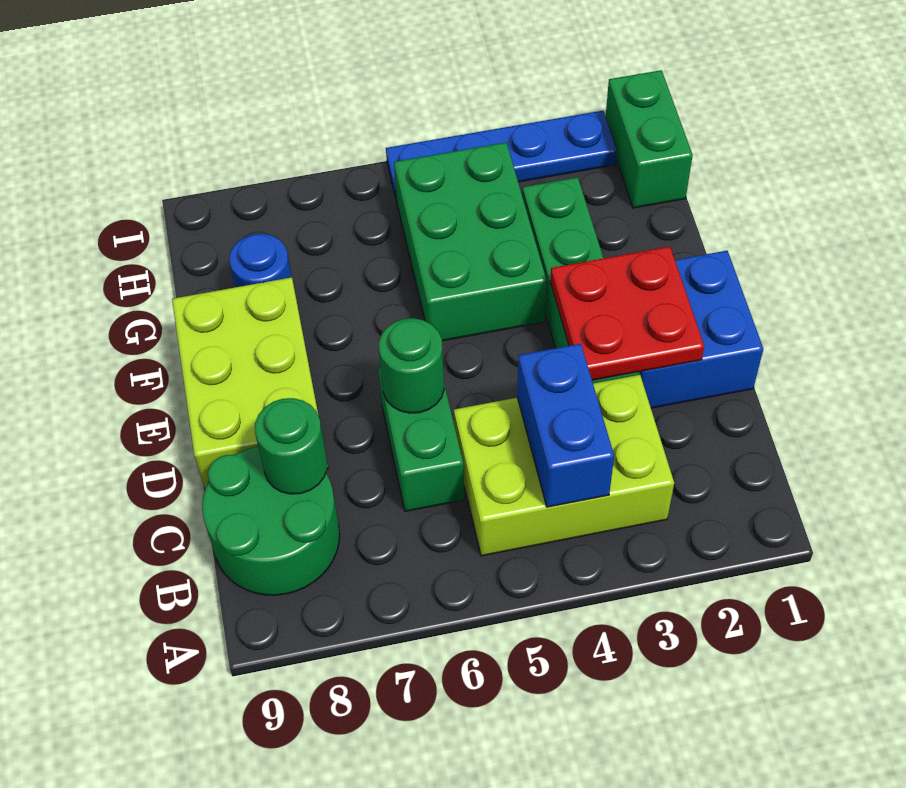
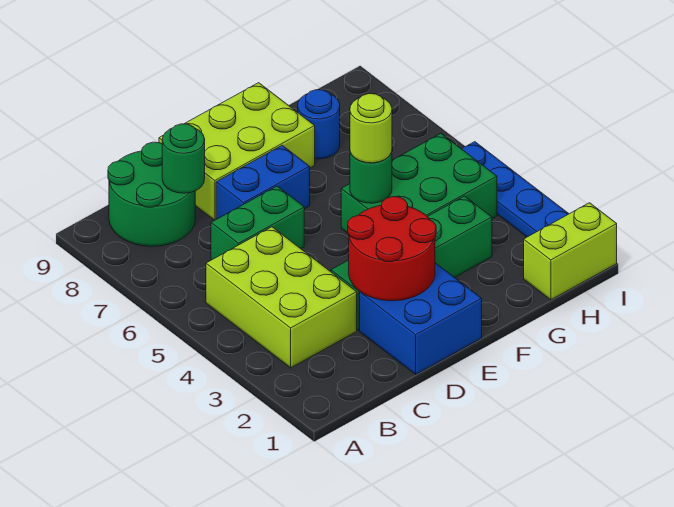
blue brick B4:C4 level 2 -> blue brick D7:E7 level 1
red plate D2:E3 level 2 -> red round brick D2:E3 level 2
green round brick D6 level 2 -> green round brick F5 level 2
none -> lime round brick F5 level 3
green brick H1:I1 level 1 -> lime brick H1:I1 level 1

